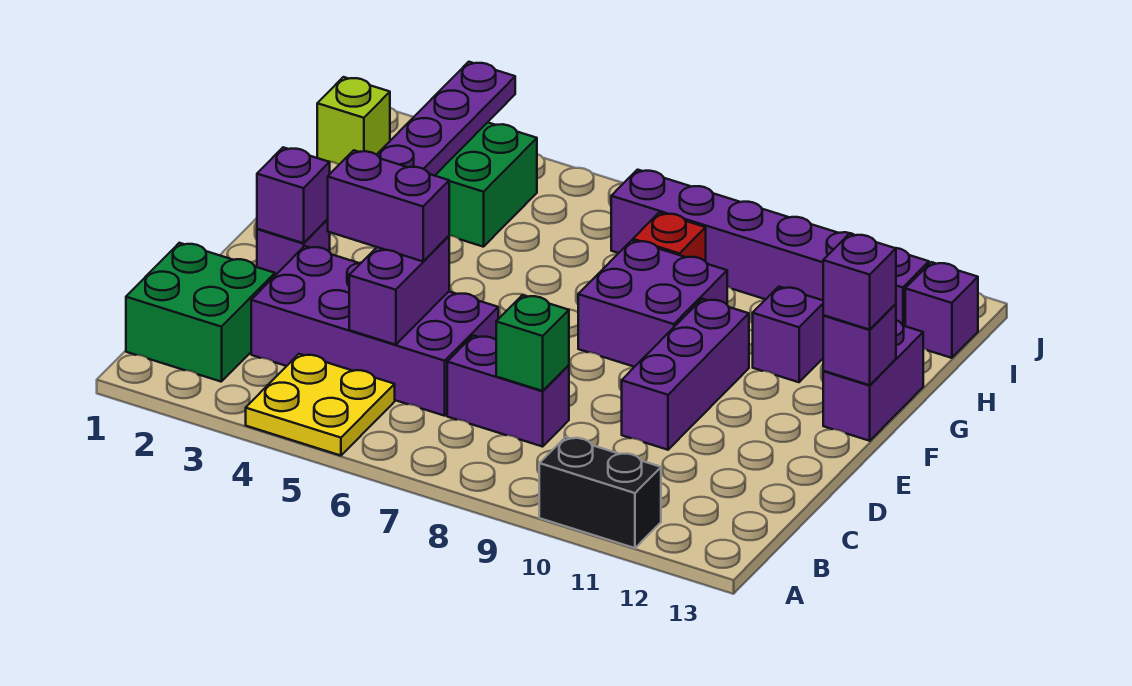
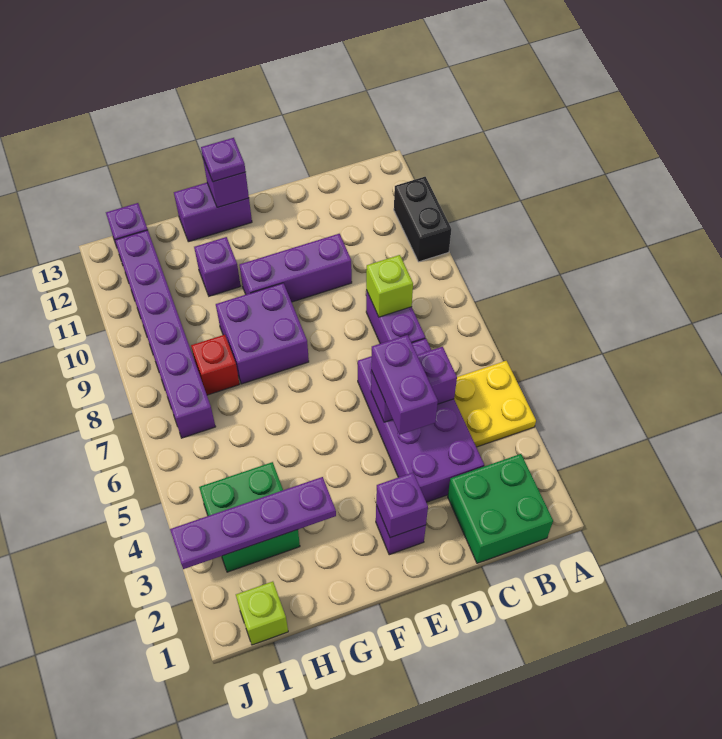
green brick C8 level 2 -> lime brick C8 level 2
purple brick F13 level 3 -> purple plate F13 level 3

